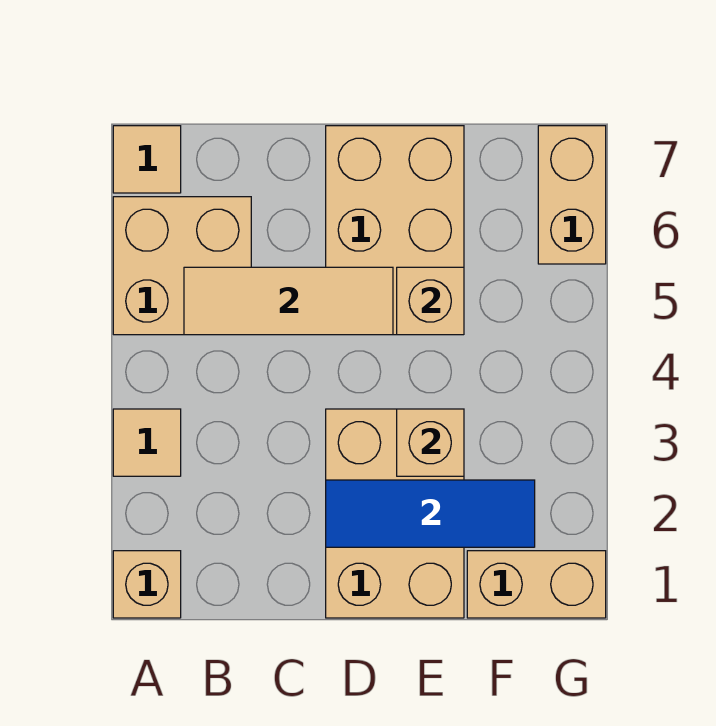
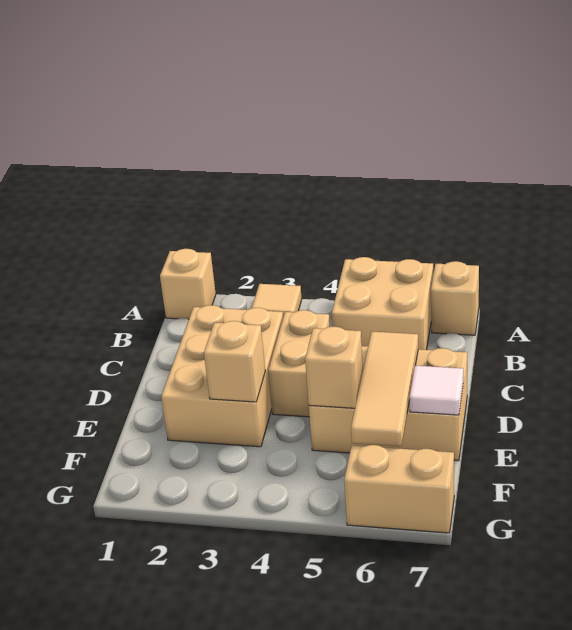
tan tile A7 level 1 -> tan brick A7 level 1
tan tile B5:D5 level 2 -> tan tile D6:F6 level 2
tan brick D1:E3 level 1 -> tan brick C2:E3 level 1
blue tile D2:F2 level 2 -> none
none -> white tile E7 level 2
tan brick F1:G1 level 1 -> tan brick C4:D4 level 1

